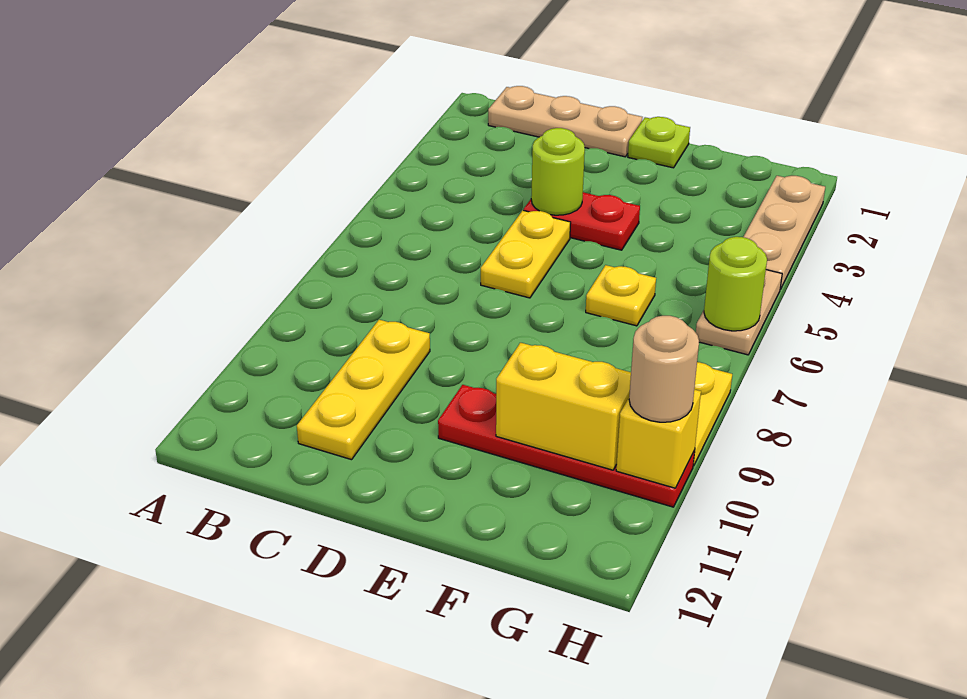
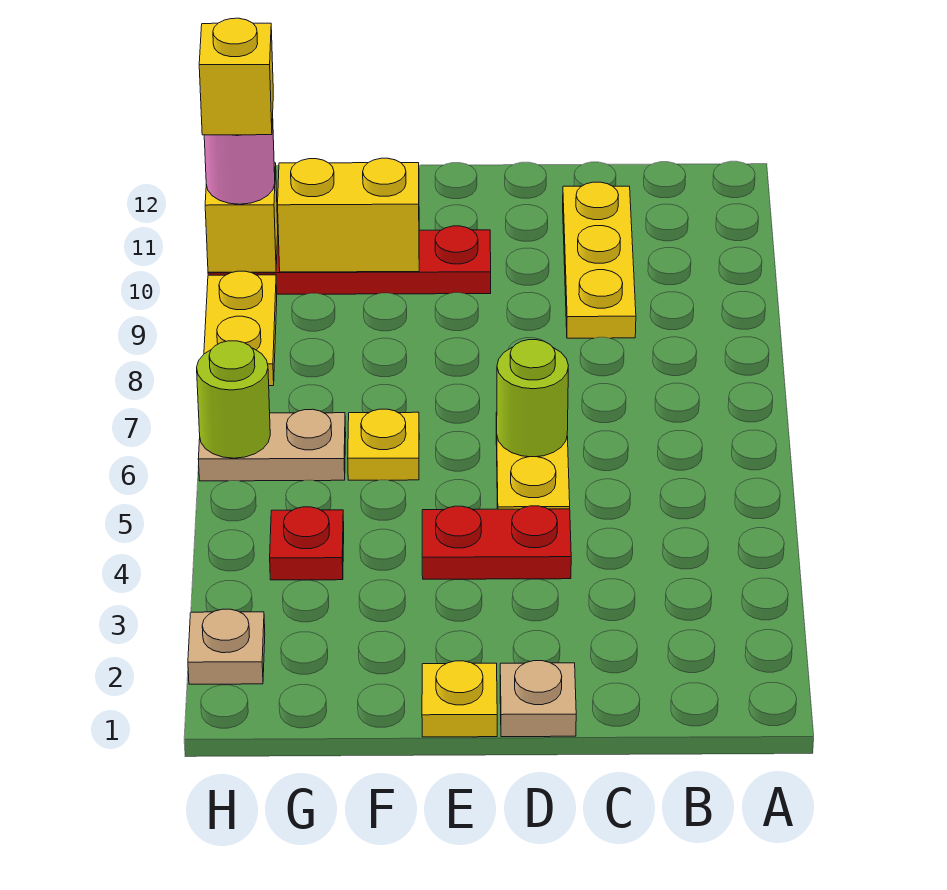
tan plate B1:D1 level 1 -> tan plate D1 level 1
lime round brick D4 level 2 -> lime round brick D6 level 2
lime plate E1 level 1 -> yellow plate E1 level 1
none -> red plate G4 level 1
tan plate H2:H4 level 1 -> tan plate H2 level 1
tan plate H5:H6 level 1 -> tan plate G6:H6 level 1
tan round brick H10 level 3 -> pink round brick H10 level 3
none -> yellow brick H10 level 4

